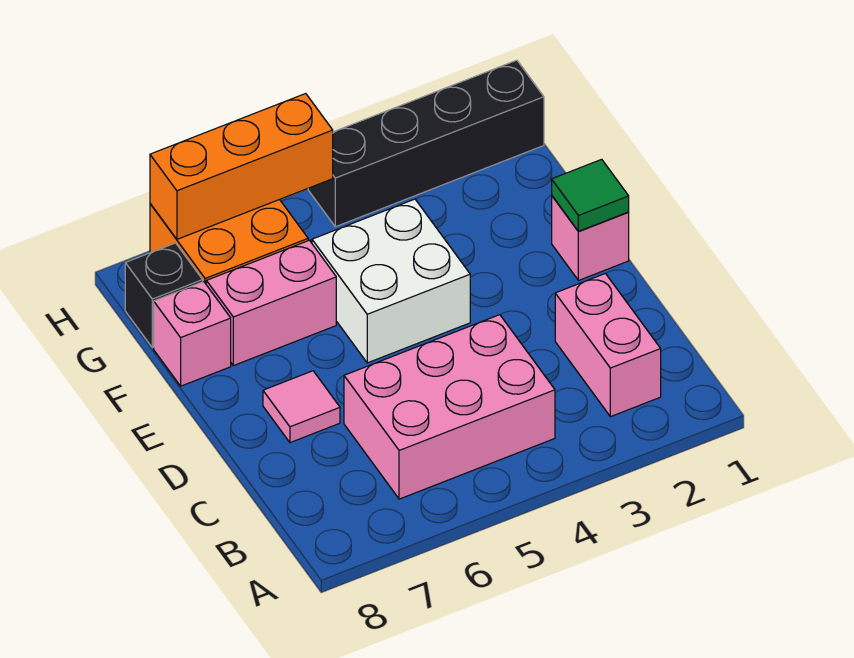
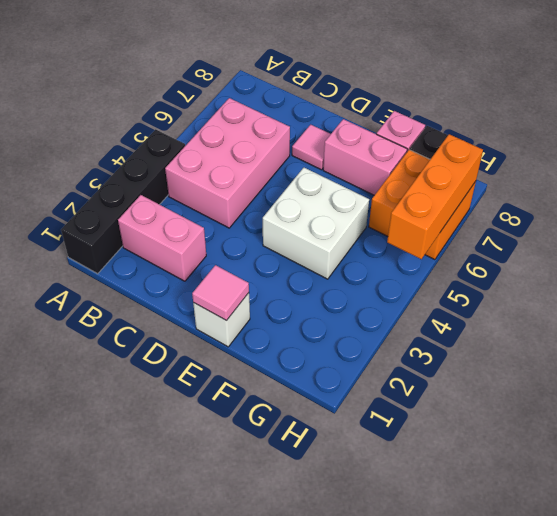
pink brick E1 level 1 -> white brick E1 level 1
green tile E1 level 2 -> pink tile E1 level 2
pink brick F6:F7 level 1 -> pink brick E7:F7 level 1
black brick H1:H4 level 1 -> black brick A1:A4 level 1

